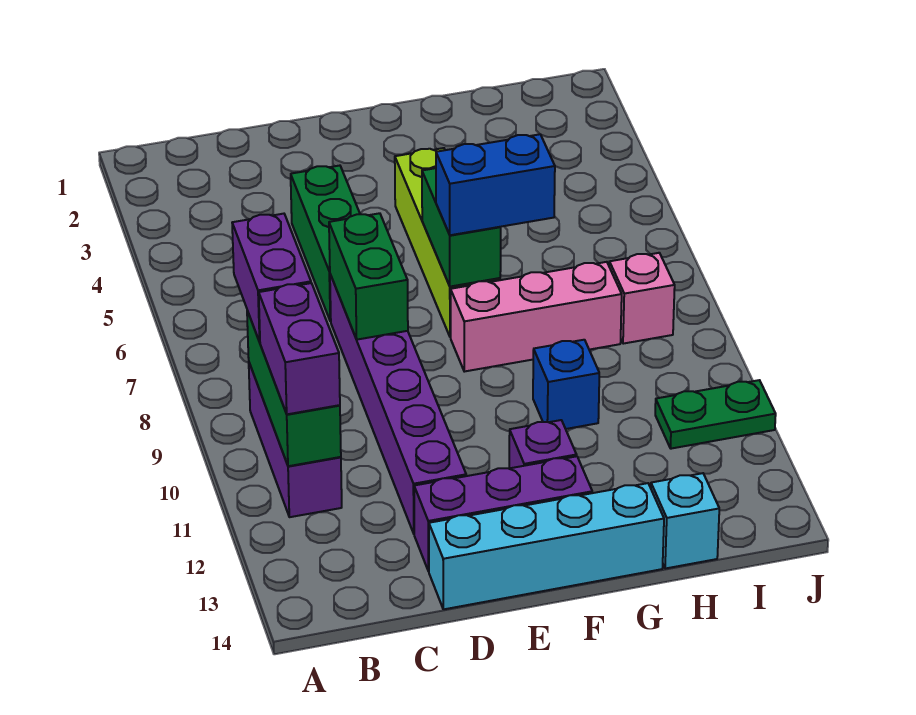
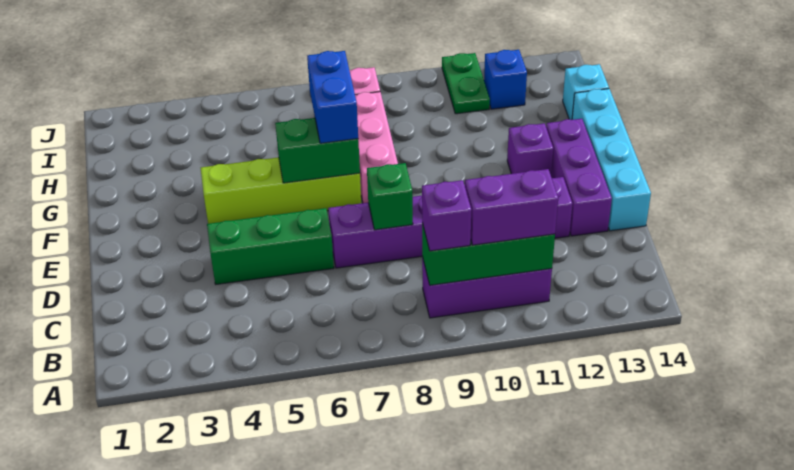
purple brick B8:B9 level 3 -> purple brick B9 level 3
green brick D7:D8 level 2 -> green brick D8 level 2
blue brick G10 level 1 -> blue brick I12 level 1

